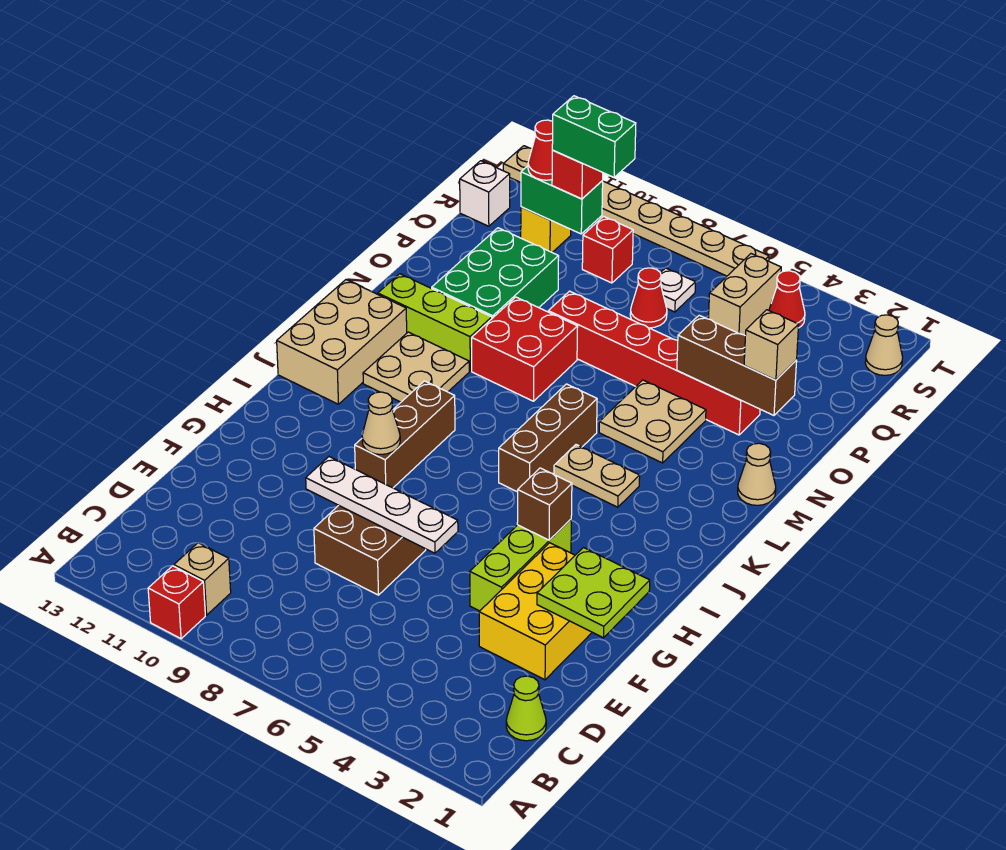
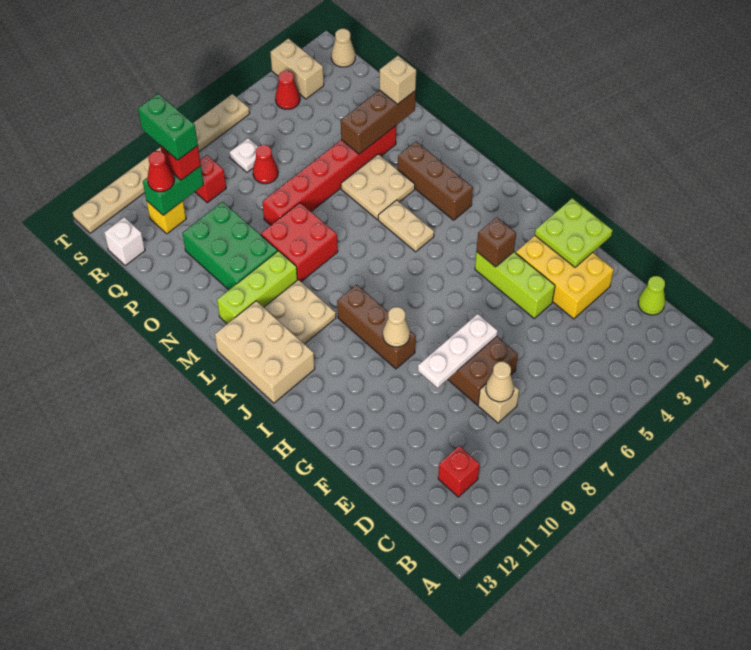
red brick A10 level 1 -> red brick C11 level 1
tan brick B10 level 1 -> tan brick D8 level 1
white plate F6:F9 level 2 -> white plate F7:F9 level 2
brown brick J6:L6 level 1 -> brown brick K3:M3 level 1
tan plate K4:K5 level 1 -> tan plate K5:L5 level 1
tan cone M1 level 1 -> tan cone D8 level 2
tan brick R5:S5 level 1 -> tan brick S3:T3 level 1
green brick R9:R10 level 4 -> green brick R10:S10 level 4

